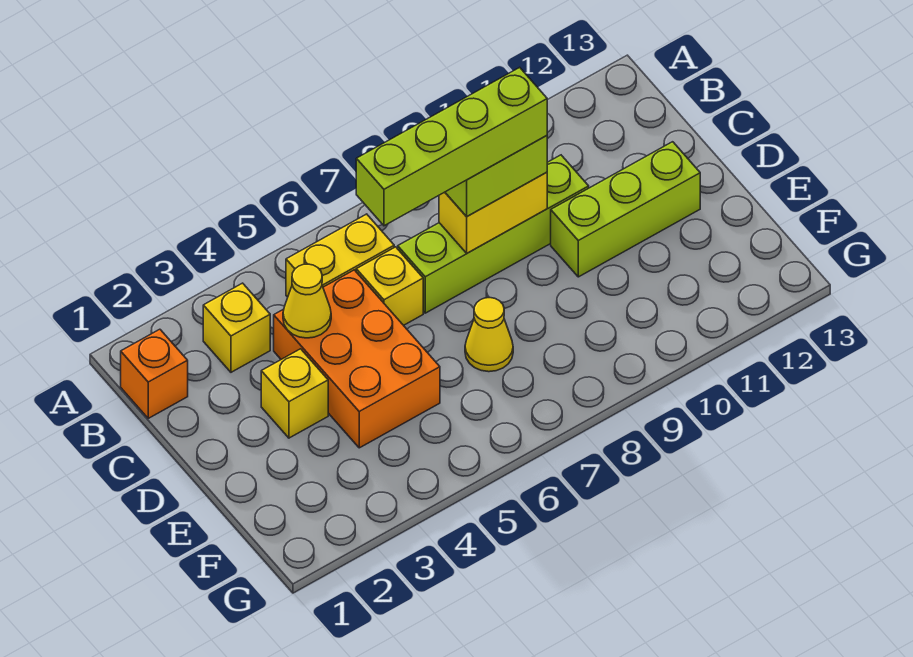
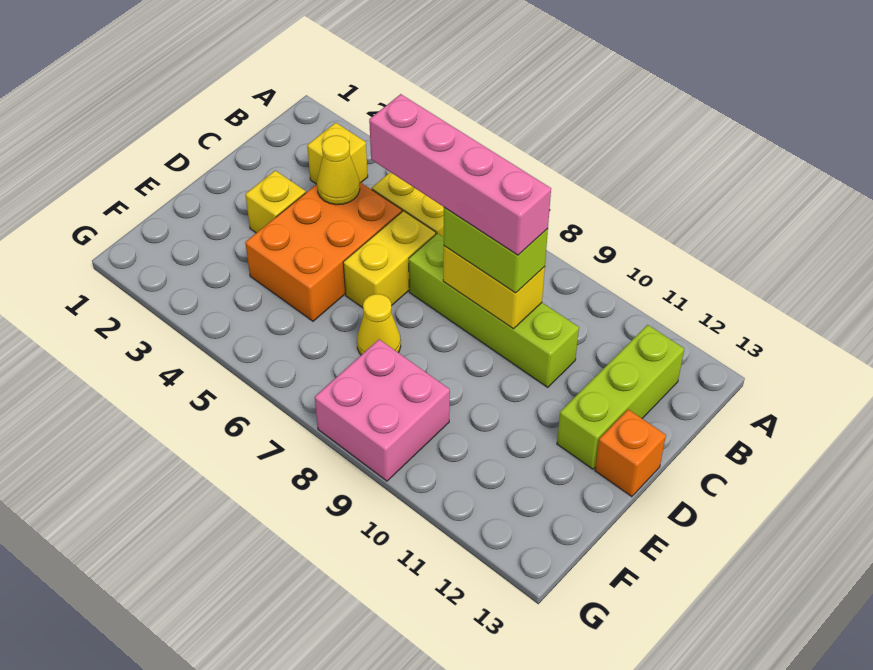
orange brick B1 level 1 -> orange brick D13 level 1
yellow brick C6 level 1 -> yellow brick C6:D6 level 1
lime brick C6:C9 level 4 -> pink brick C6:C9 level 4
lime brick D10:D12 level 1 -> lime brick B12:D12 level 1
none -> pink brick F8:G9 level 1

